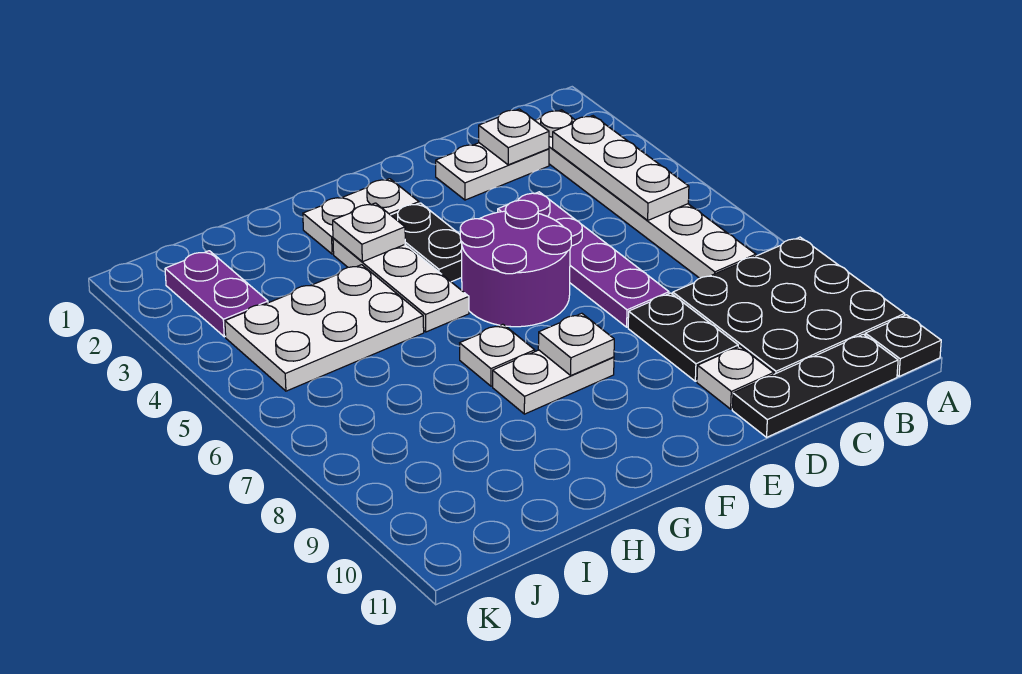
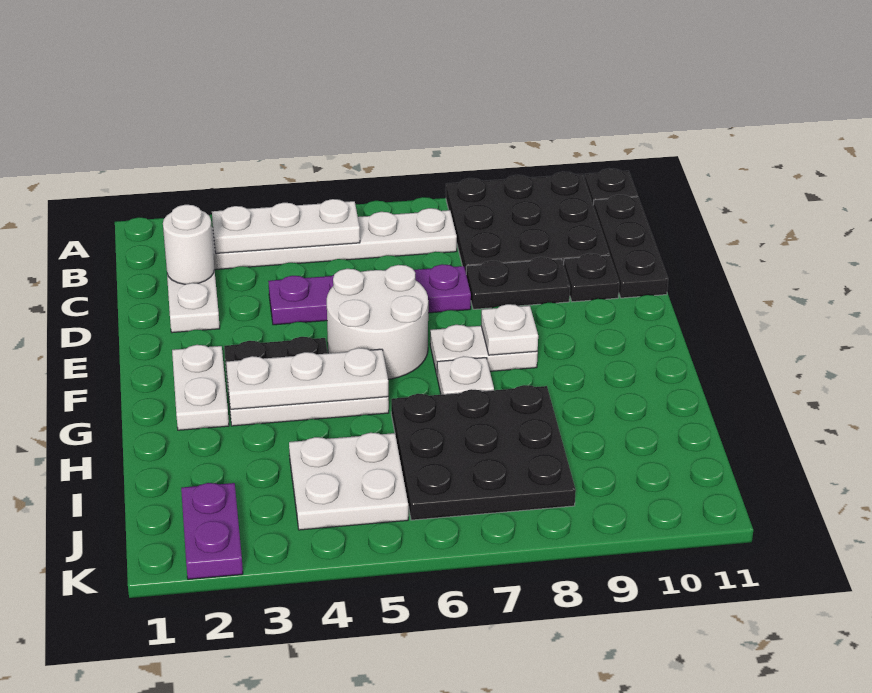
white plate C2 level 2 -> white round brick C2 level 2
white plate D10 level 1 -> black plate D10 level 1
purple round brick E5:F6 level 1 -> white round brick E5:F6 level 1
white plate F8:G8 level 1 -> white plate F7:F8 level 1
white plate G3 level 2 -> white plate G3:G5 level 2
white plate H4:J5 level 1 -> white plate I4:J5 level 1
none -> black plate H6:J8 level 1
purple plate J2:J3 level 1 -> purple plate J2:K2 level 1

